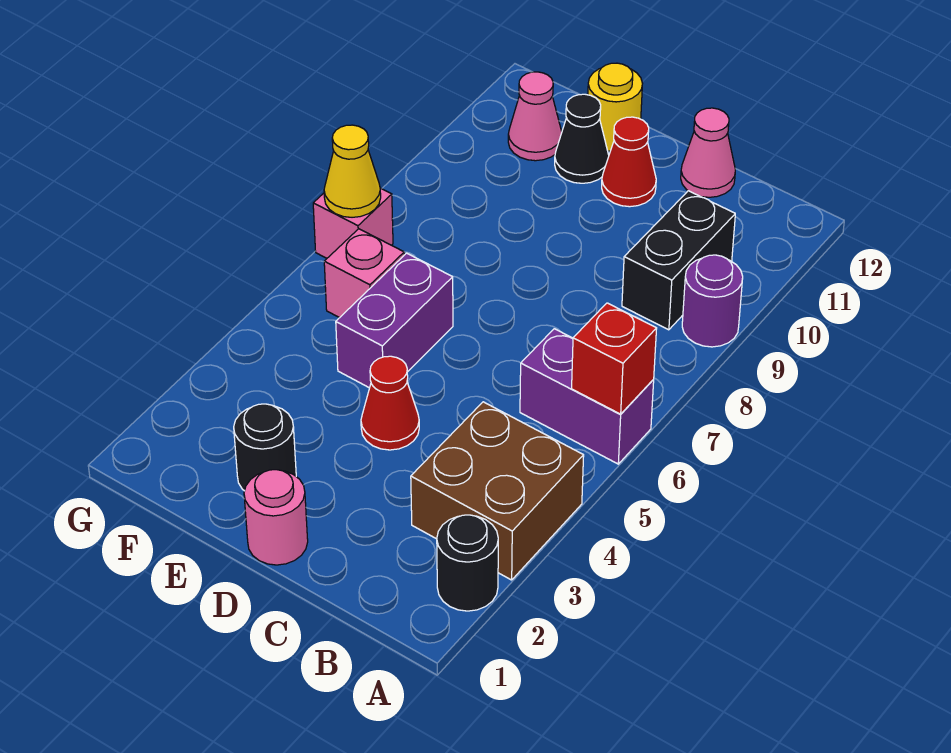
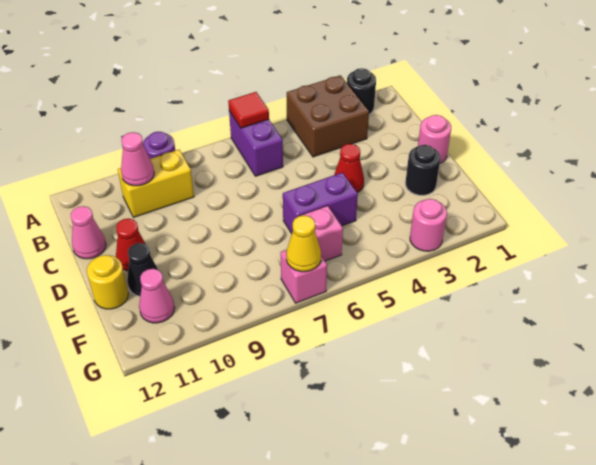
red brick A6 level 2 -> red tile A6 level 2
black brick B9:B10 level 1 -> yellow brick B9:B10 level 1
none -> pink cone B10 level 2
none -> pink round brick G3 level 1

